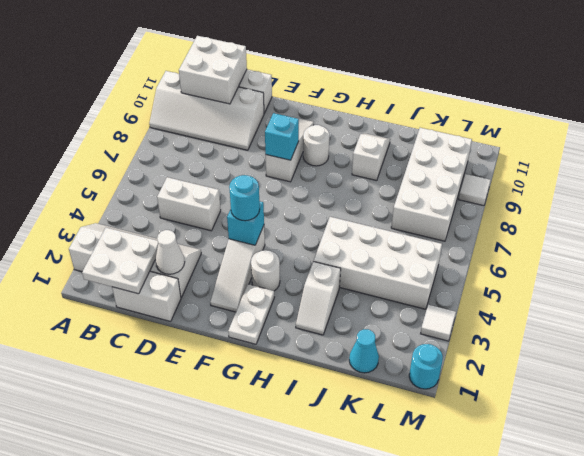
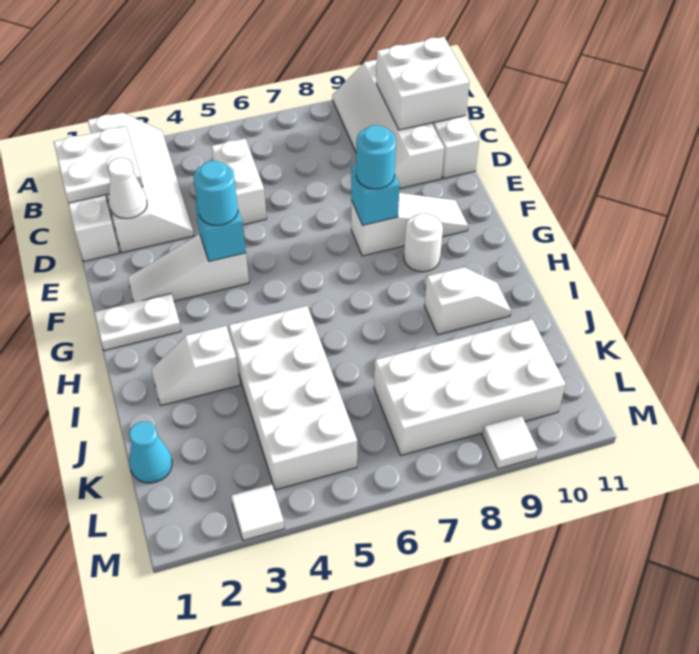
white round brick G3 level 1 -> none
cyan round brick M1 level 1 -> cyan round brick F8 level 3

